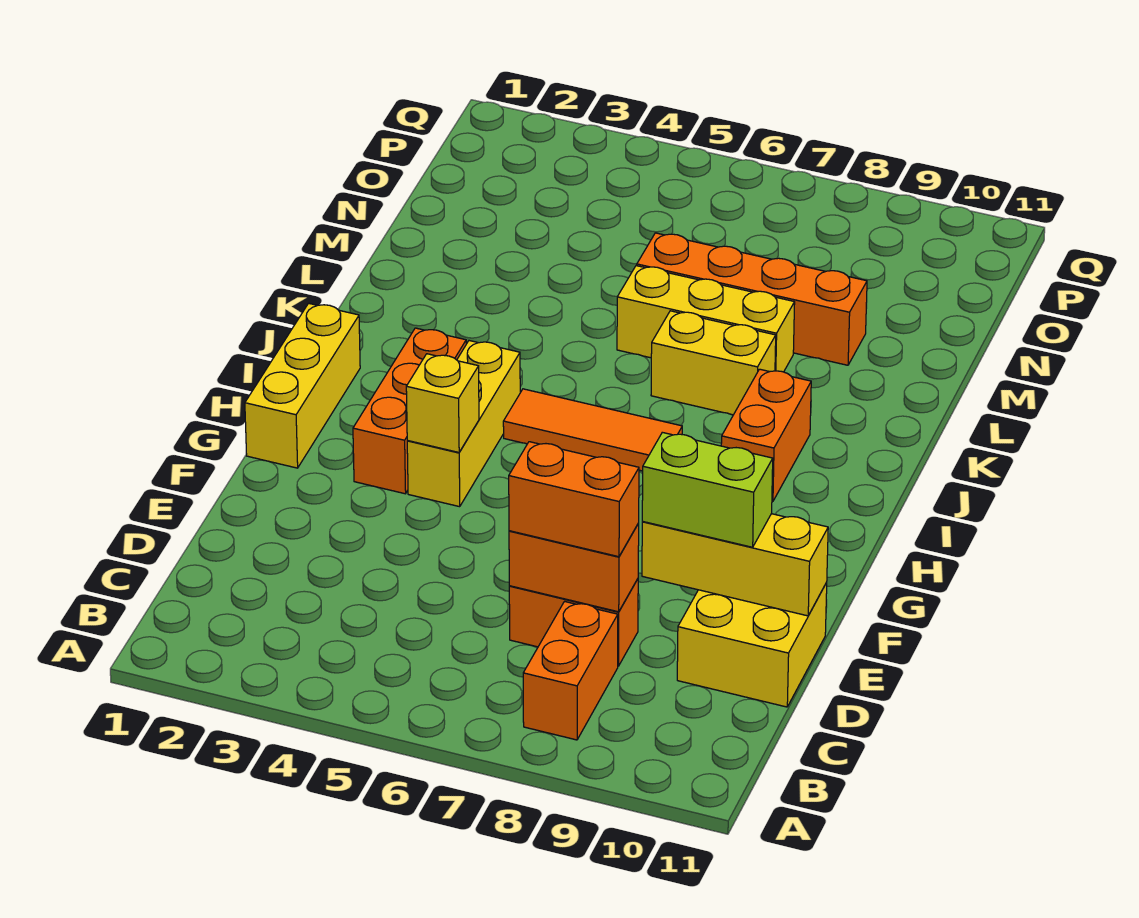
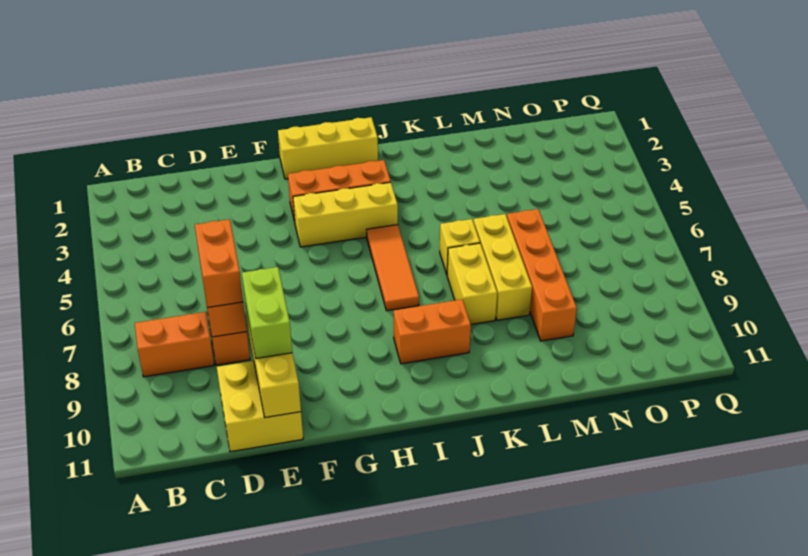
yellow brick G4 level 2 -> yellow brick K6 level 1

